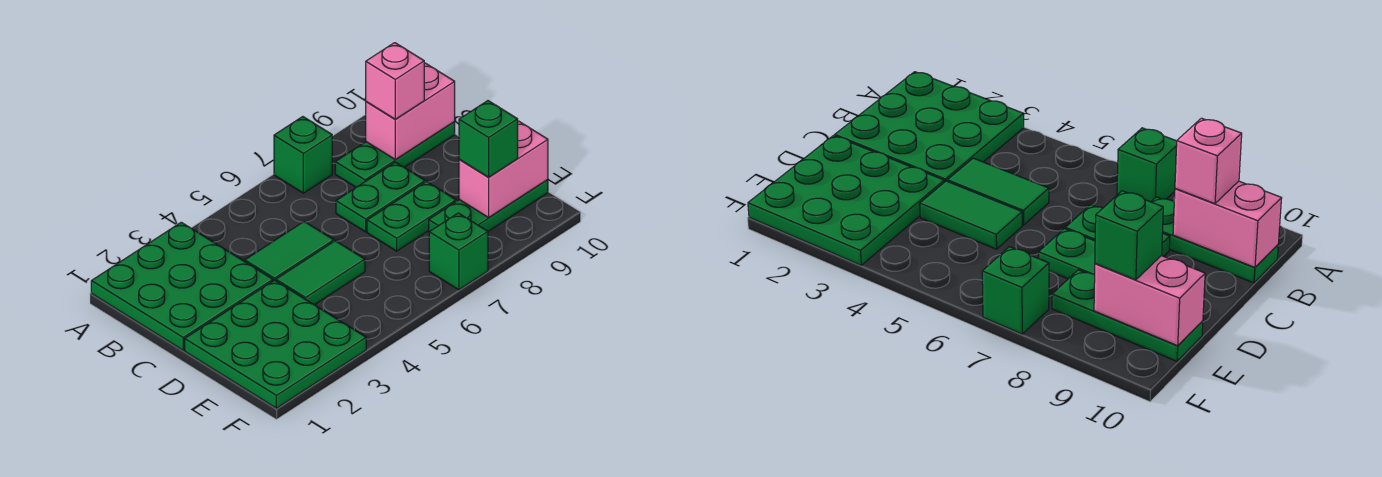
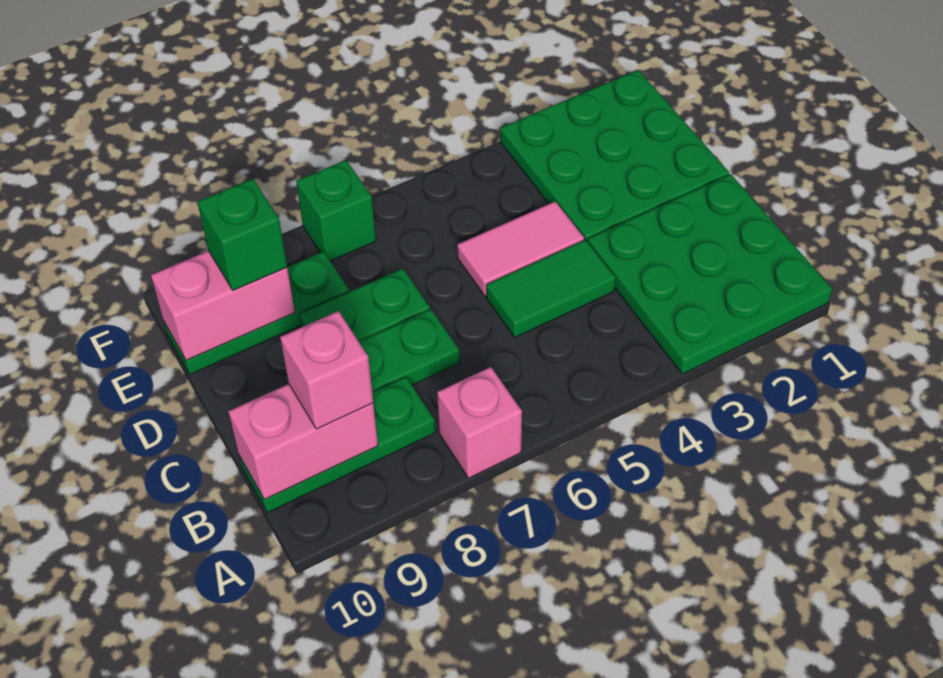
green brick A7 level 1 -> pink brick A7 level 1
green tile D4:D5 level 1 -> pink tile D4:D5 level 1

